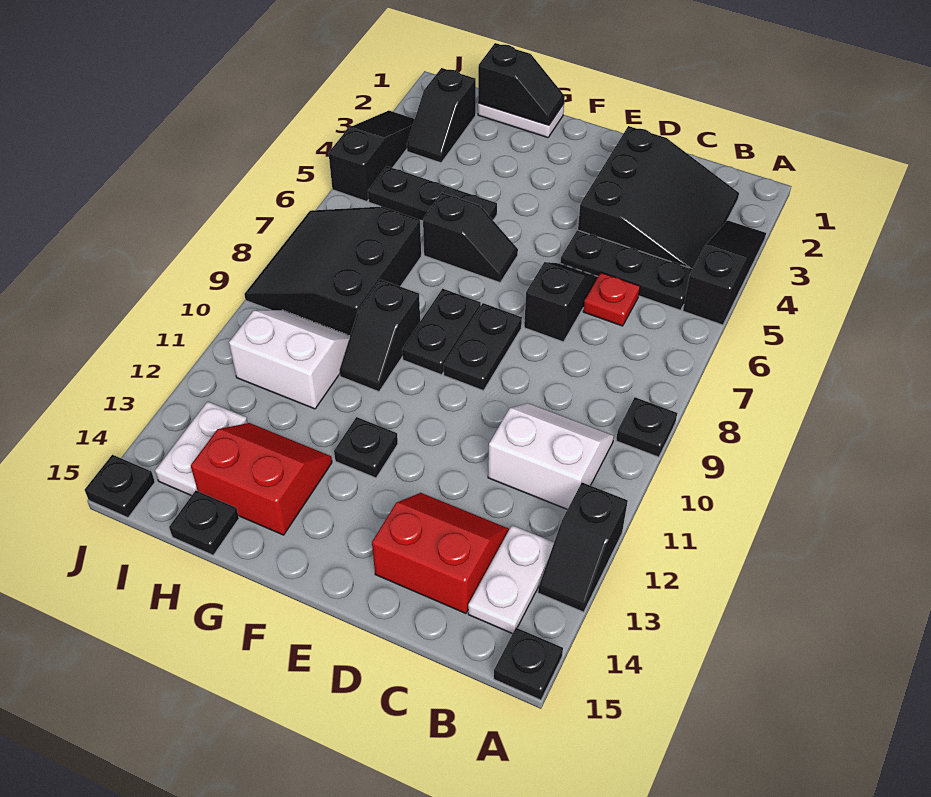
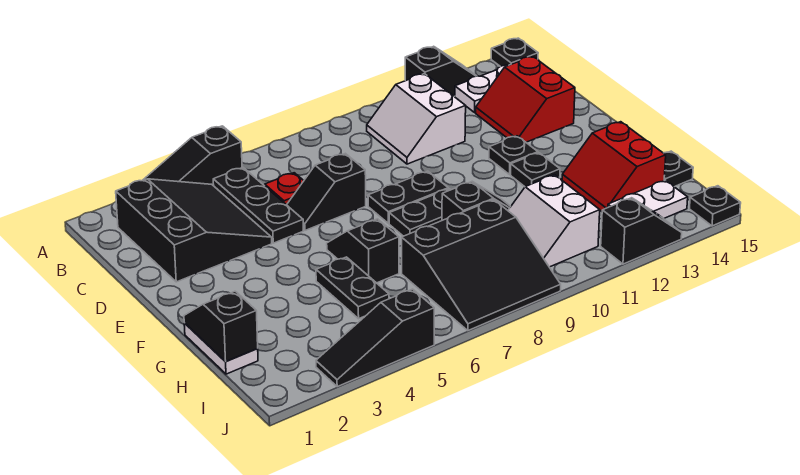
black plate A9 level 1 -> black plate E12 level 1
black slope B2:D4 level 1 top D -> black slope B2:D4 level 1 top 2
black plate G5:I5 level 1 -> black plate G5:H5 level 1
black slope I2:I3 level 1 top 2 -> black slope J12:J13 level 1 top 12

